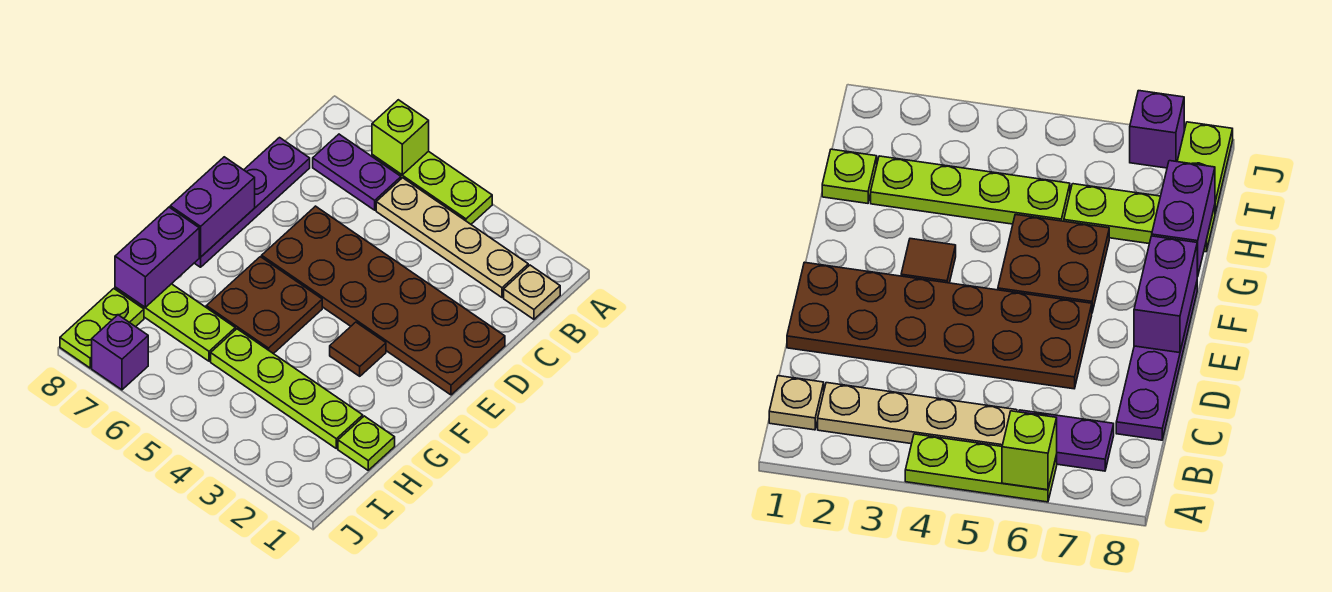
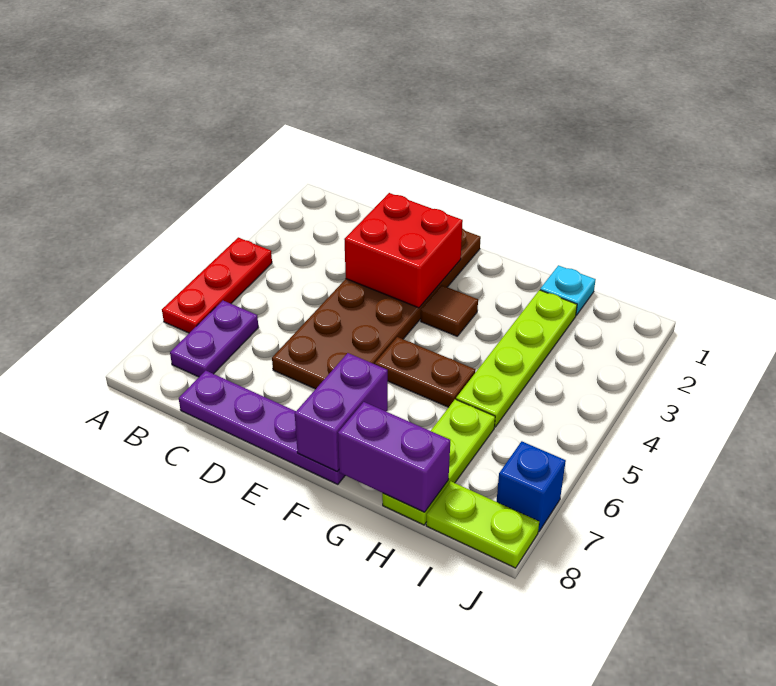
lime plate A4:A6 level 1 -> red plate A4:A6 level 1
lime brick A6 level 2 -> none
tan plate B1 level 1 -> none
tan plate B2:B5 level 1 -> none
none -> red brick D2:E3 level 2
purple brick E8:F8 level 2 -> purple brick F7:F8 level 2
brown plate F5:G6 level 1 -> brown plate F5:G5 level 1
lime plate H1 level 1 -> cyan plate H1 level 1
purple brick J7 level 1 -> blue brick J7 level 1

